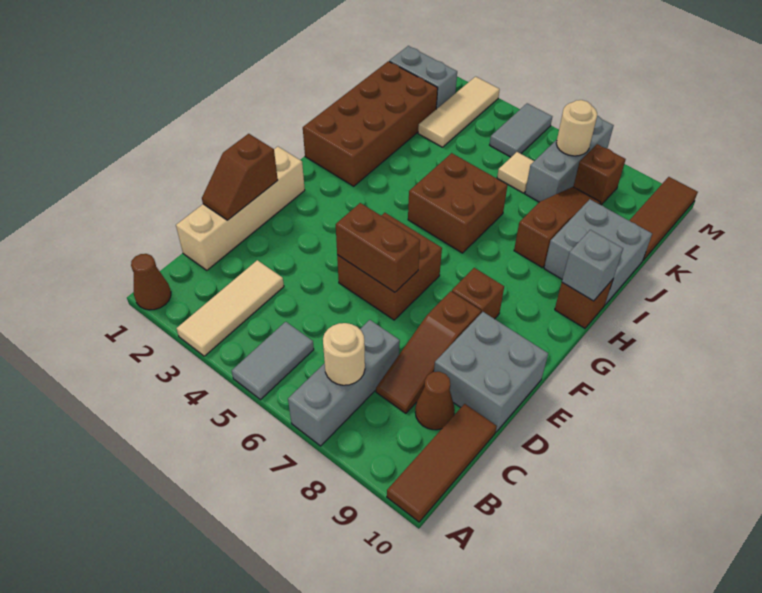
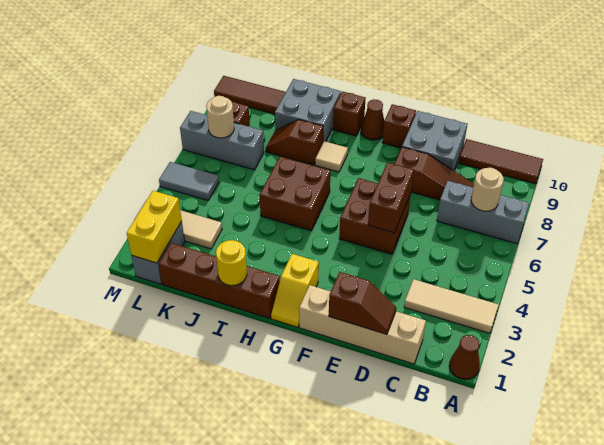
grey tile A5:B5 level 1 -> none
brown cone C9 level 1 -> brown cone G10 level 1
brown brick F8 level 1 -> brown brick F10 level 1
none -> yellow slope G1:G2 level 1 top 2
brown brick H1:K2 level 1 -> brown brick H1:K1 level 1
grey brick H10 level 2 -> none
none -> yellow round brick I1 level 2
brown slope I8:K8 level 1 top I -> brown slope I8:J8 level 1 top I
tan tile K6 level 1 -> tan tile H8 level 1
none -> yellow brick L1:L2 level 2

